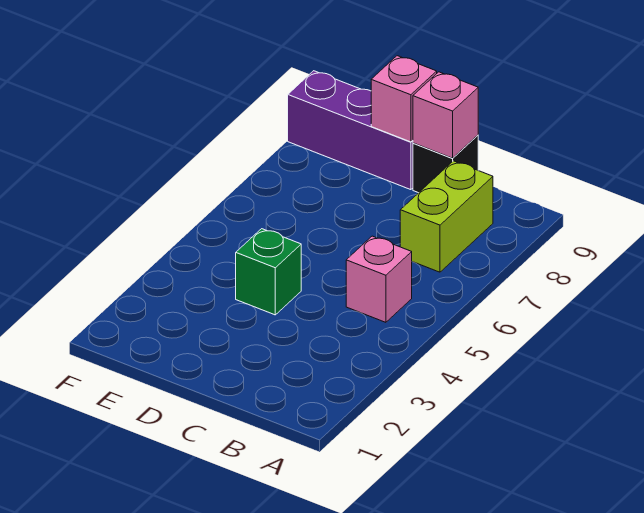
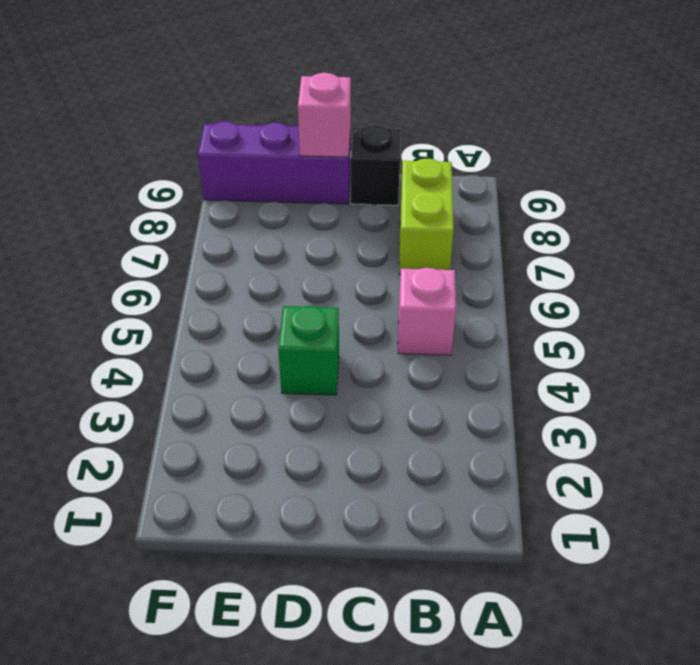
pink brick C9 level 2 -> none

